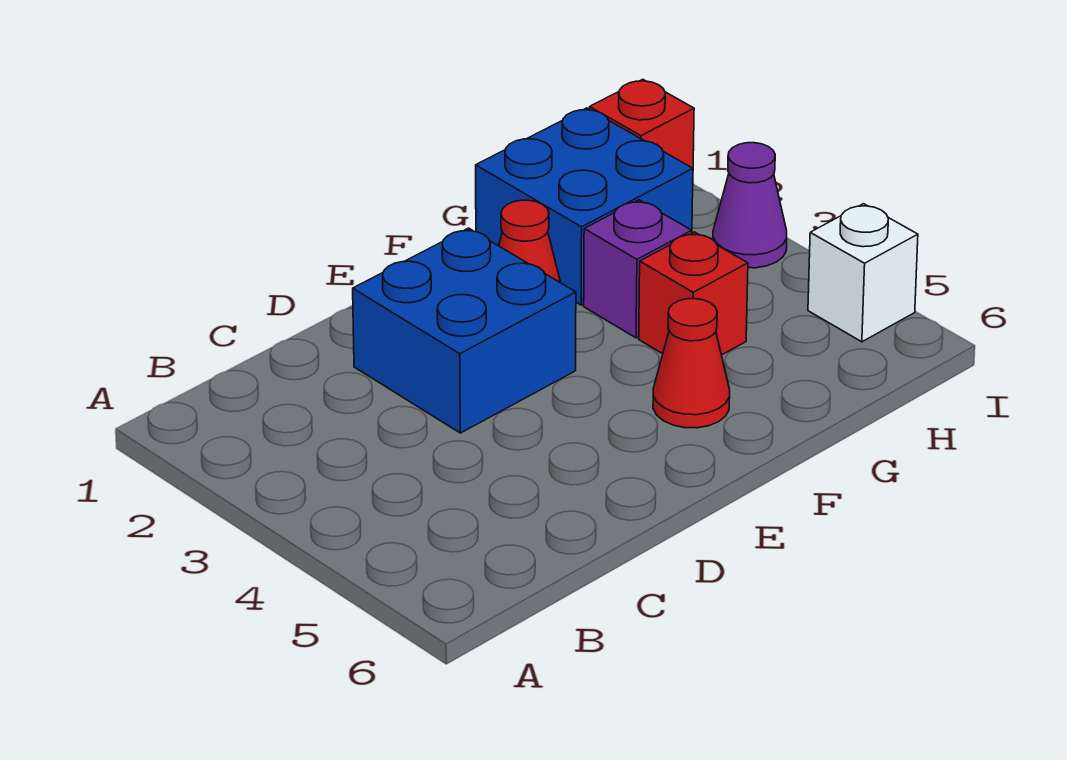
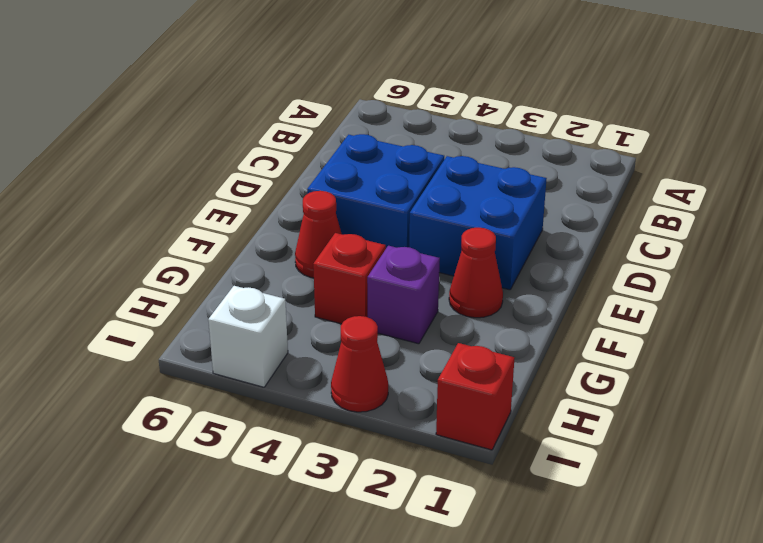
blue brick G1:H2 level 1 -> blue brick D4:E5 level 1
purple cone I3 level 1 -> red cone I3 level 1

